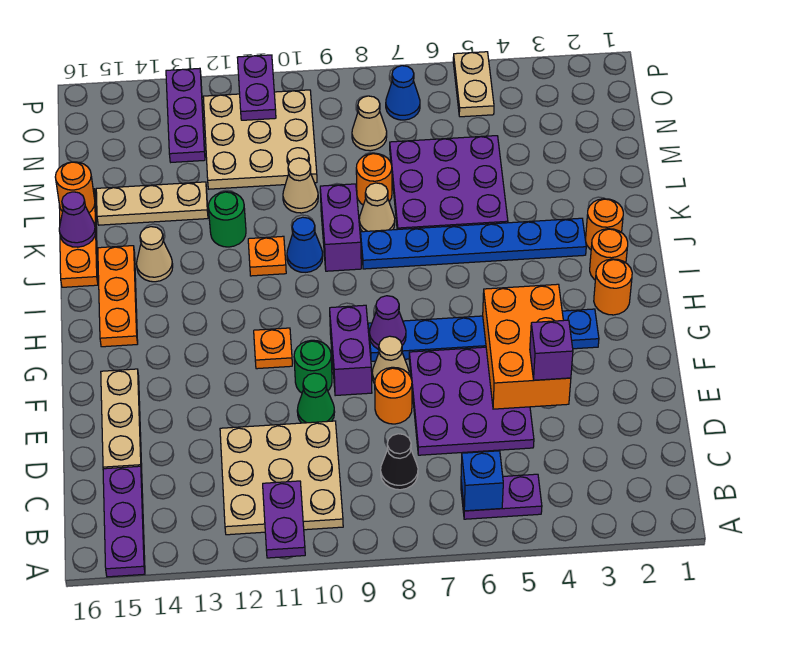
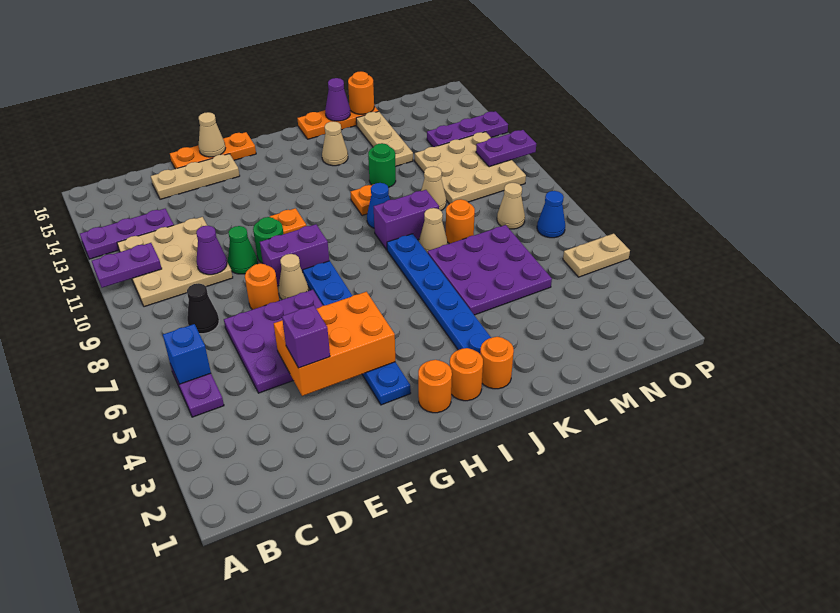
purple plate A15:C15 level 1 -> purple plate A13:C13 level 1
none -> tan cone F16 level 2
purple cone G8 level 2 -> purple cone D10 level 2
orange plate H15:J15 level 1 -> orange plate E16:G16 level 1

